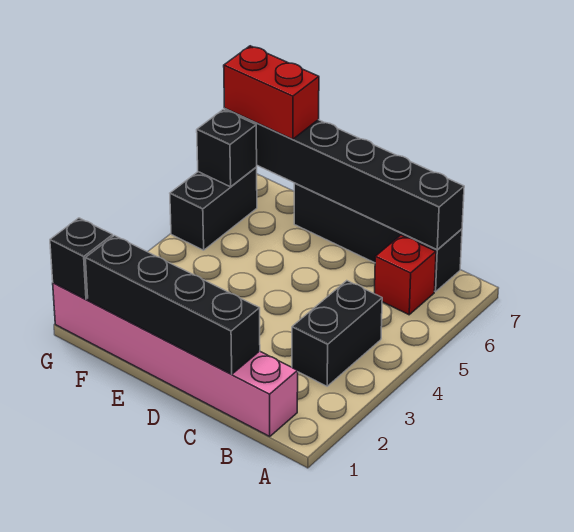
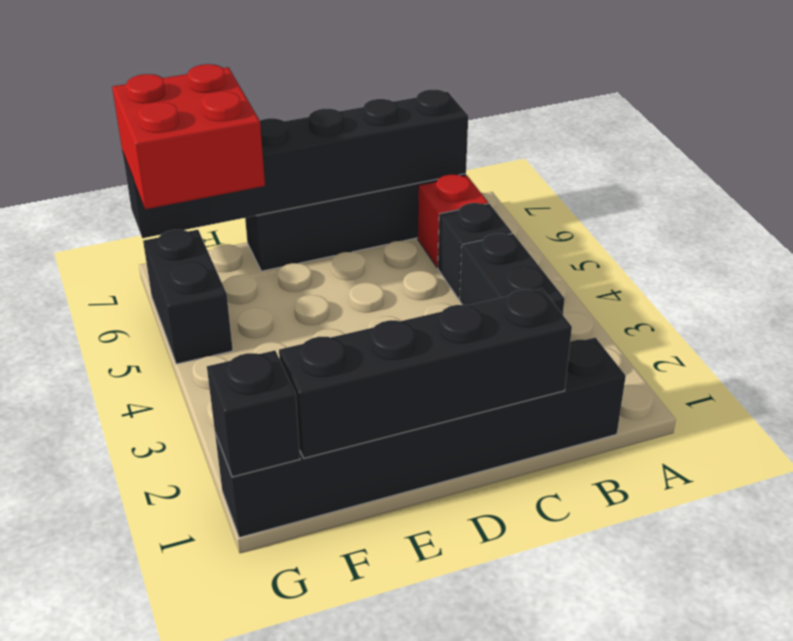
pink brick B1:G1 level 1 -> black brick B1:G1 level 1
red brick F7:G7 level 3 -> red brick F6:G7 level 3
black brick G6 level 2 -> black brick B5 level 1

